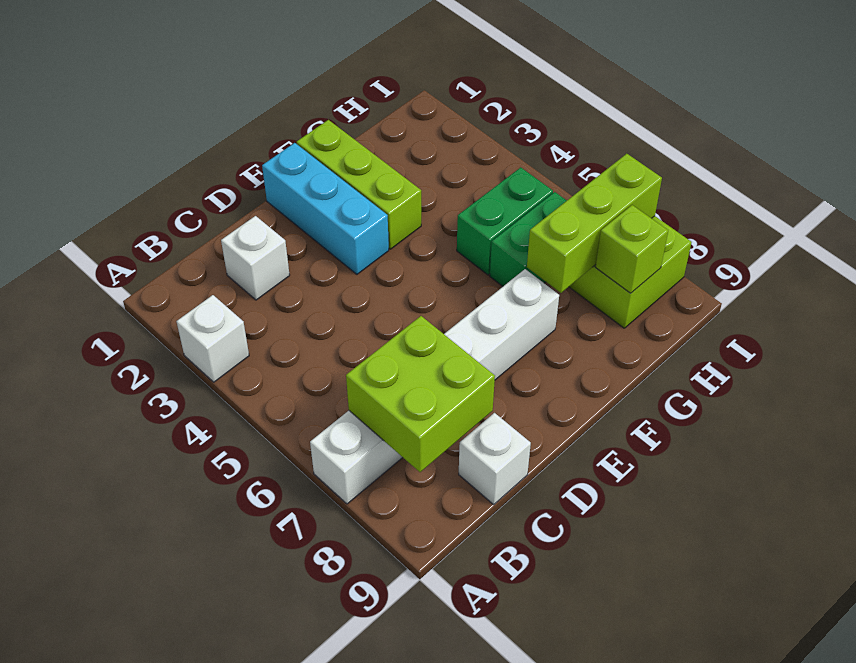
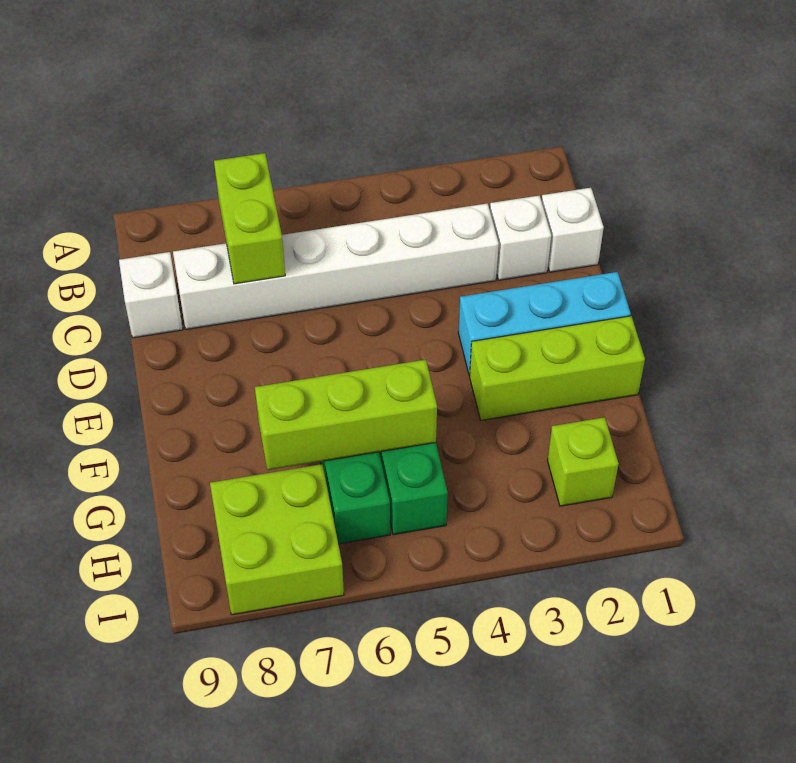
white brick A3 level 1 -> white brick C1 level 1
white brick A7:F7 level 1 -> white brick C3:C8 level 1
lime brick B7:C8 level 2 -> lime brick B7:C7 level 2
lime brick G7:I7 level 2 -> lime brick G5:G7 level 2
lime brick H8 level 2 -> lime brick H2 level 1

